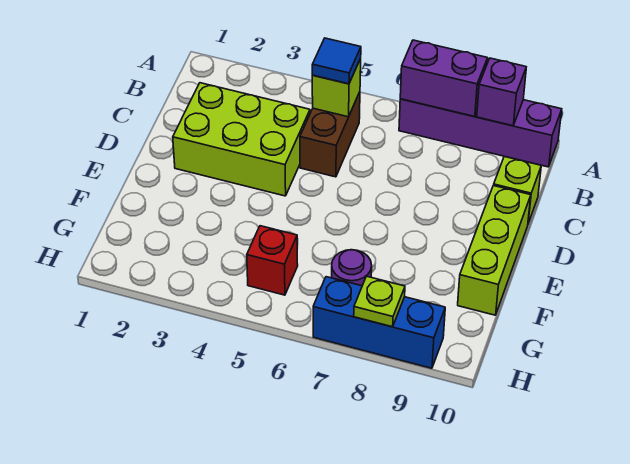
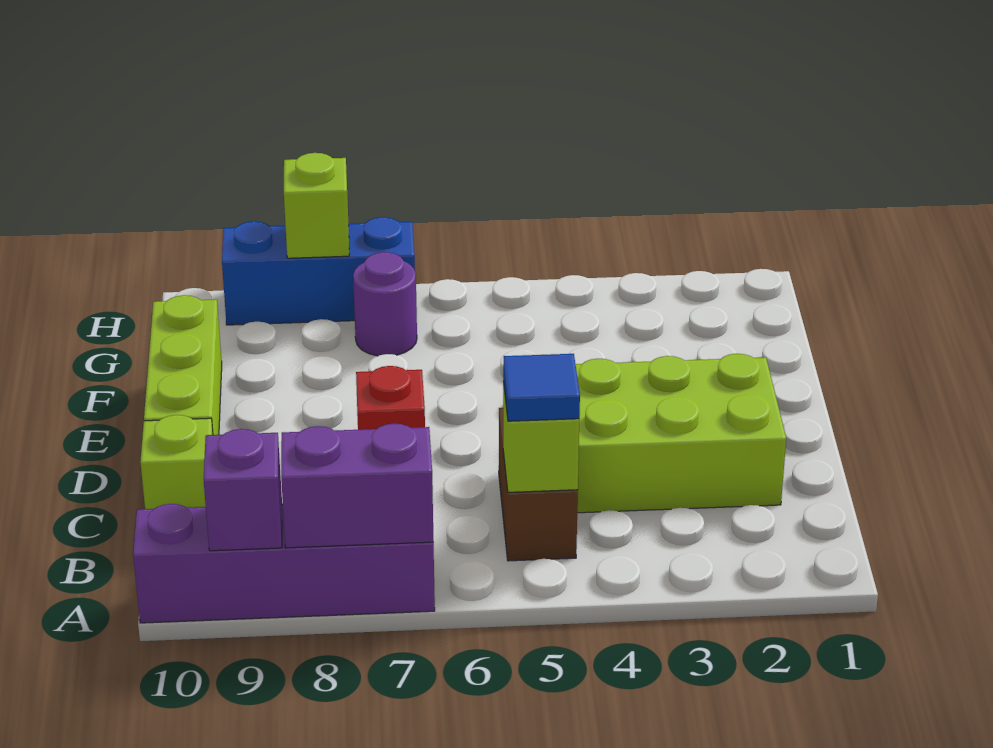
red brick G5 level 1 -> red brick D7 level 1
lime plate H8 level 2 -> lime brick H8 level 2

